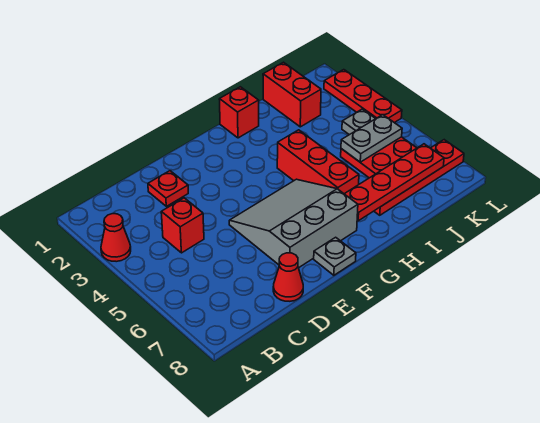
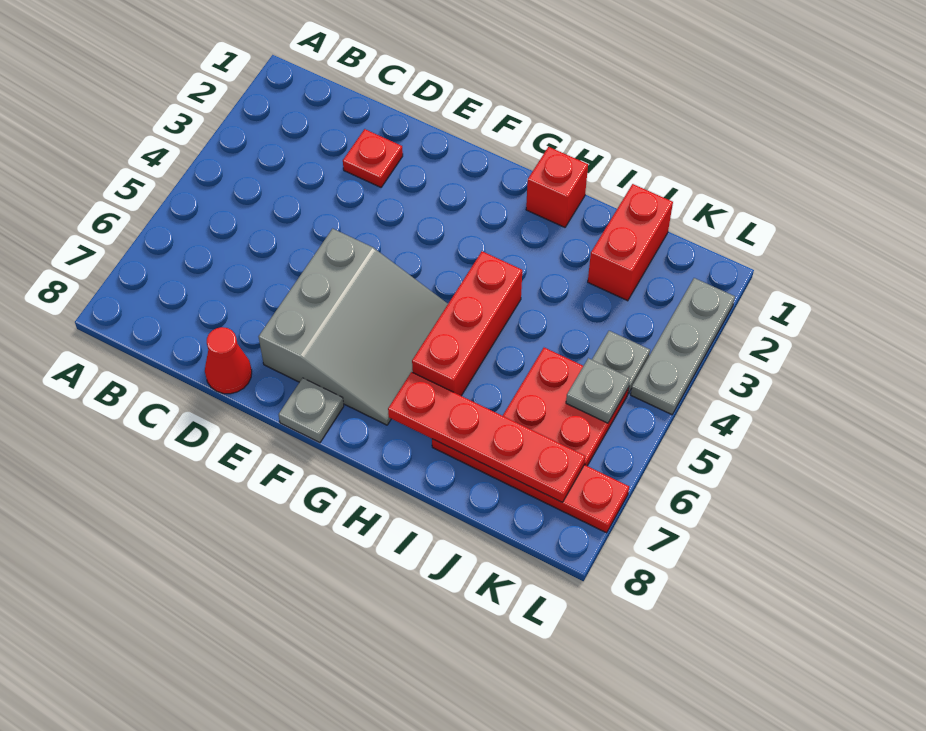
red cone A3 level 1 -> none
red brick C4 level 1 -> none
grey slope E5:G7 level 1 top 7 -> grey slope E5:G7 level 1 top E
grey plate J5:K5 level 2 -> grey plate K5 level 2
red plate L2:L4 level 1 -> grey plate L2:L4 level 1

